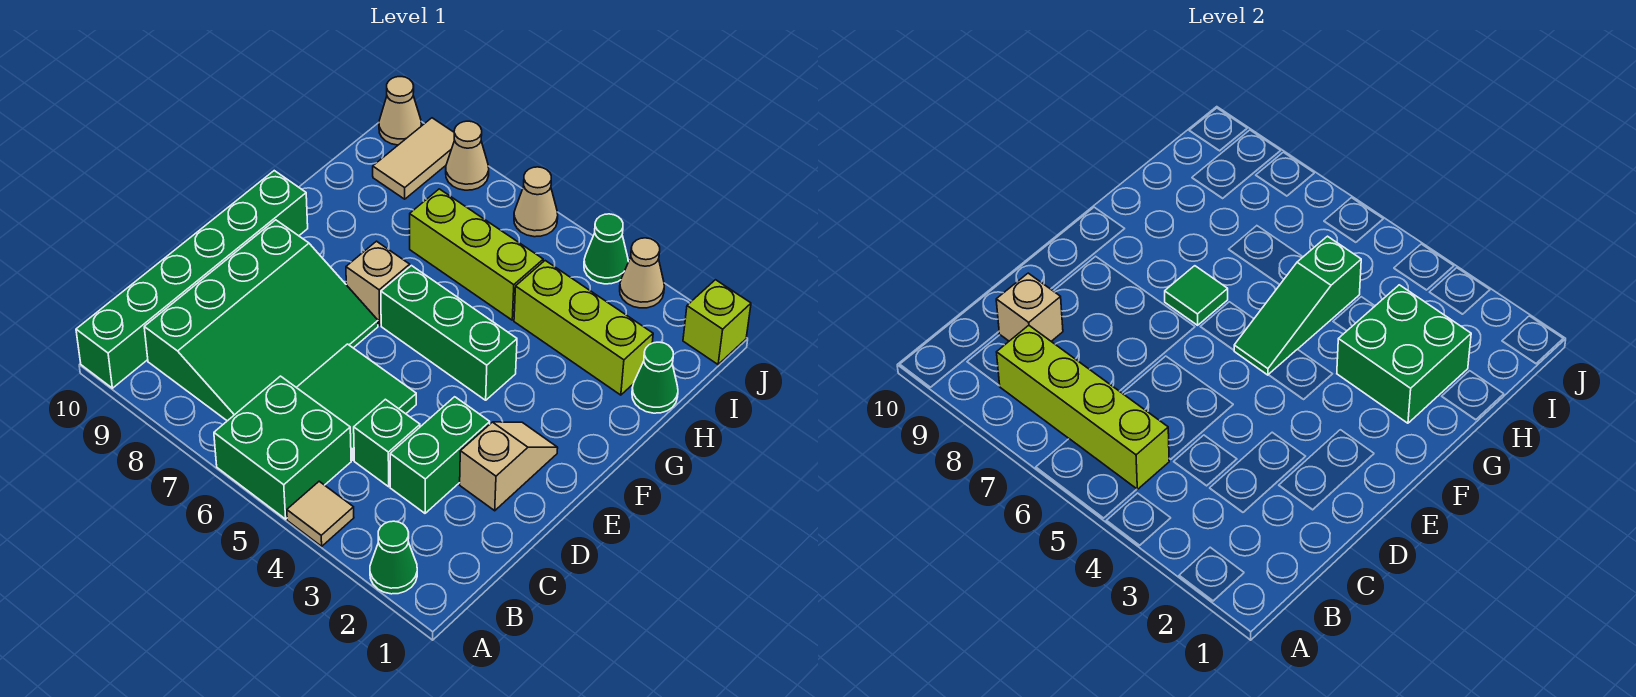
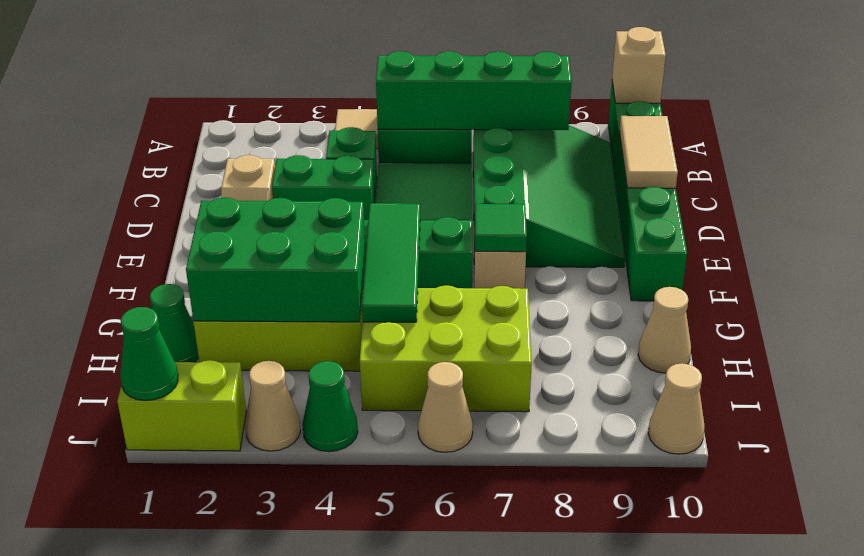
green cone A2 level 1 -> green cone J1 level 2
lime brick B5:B8 level 2 -> green brick B5:B8 level 2
green slope B7:E9 level 1 top 9 -> green slope B7:E9 level 1 top 7
green brick C3:D3 level 1 -> green brick D3:D4 level 1
tan brick C9 level 2 -> tan brick A10 level 2
green slope F5:H5 level 2 top H -> green tile F5:H5 level 2
green brick G2:H3 level 2 -> green brick G2:H4 level 2
lime brick H5:H7 level 1 -> lime brick H5:I7 level 1
tan tile I9:J9 level 1 -> tan tile C10:D10 level 2
lime brick J1 level 1 -> lime brick J1:J2 level 1
tan cone J8 level 1 -> tan cone H10 level 1

